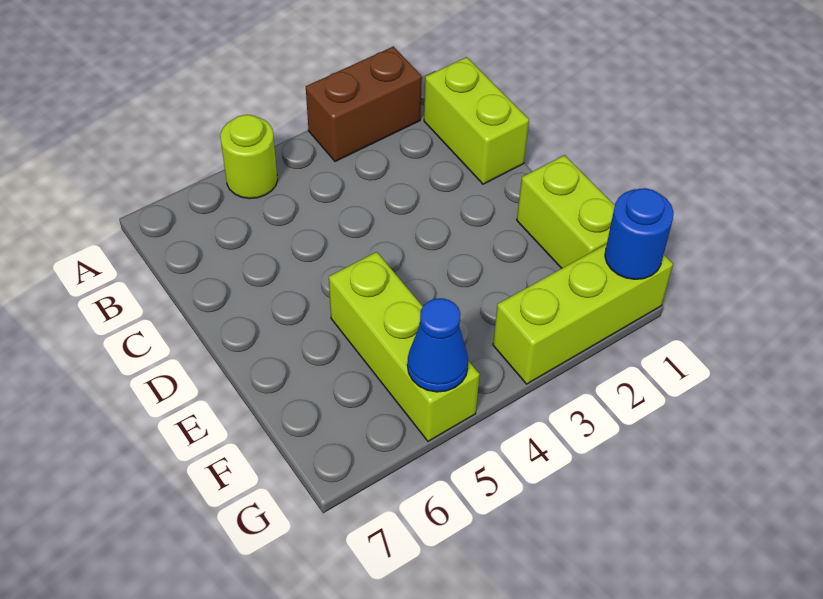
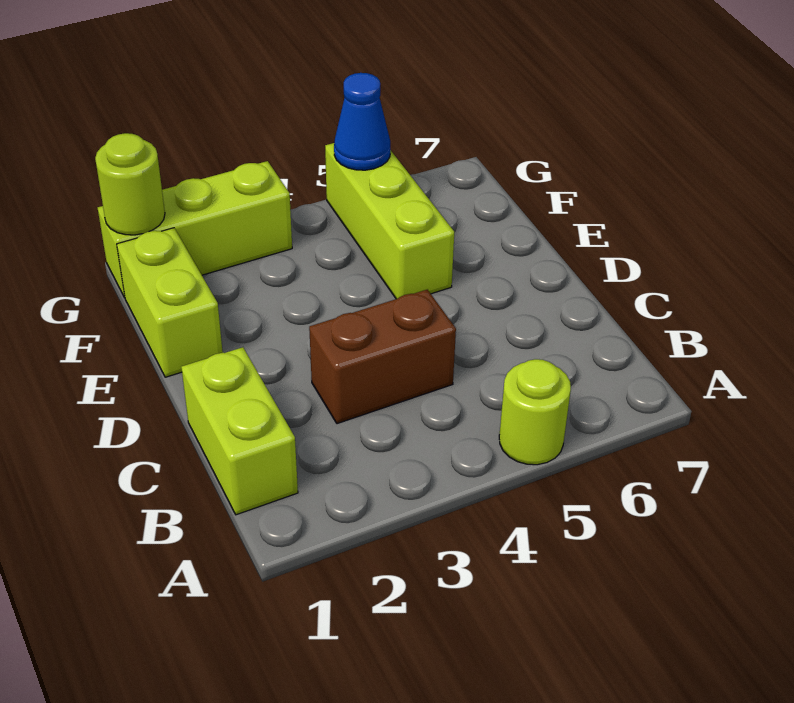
brown brick A2:A3 level 1 -> brown brick C3:C4 level 1
blue round brick G1 level 2 -> lime round brick G1 level 2

